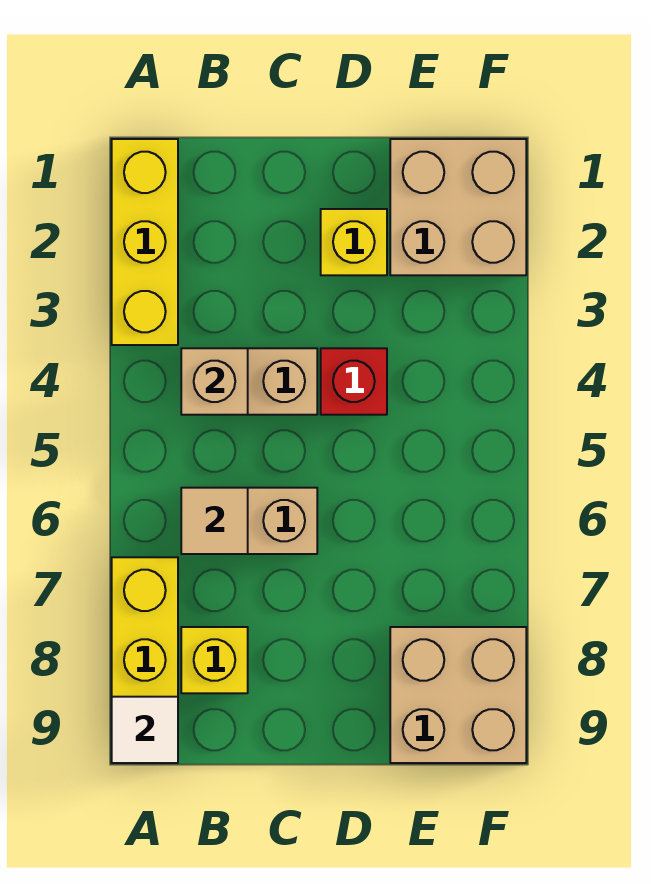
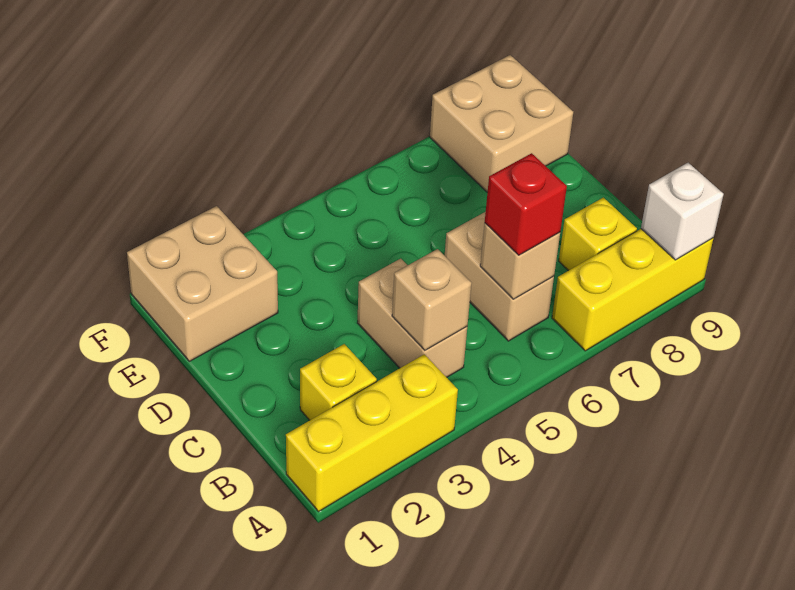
white tile A9 level 2 -> white brick A9 level 2
tan tile B6 level 2 -> tan brick B6 level 2
yellow brick D2 level 1 -> yellow brick B2 level 1
red brick D4 level 1 -> red brick B6 level 3

